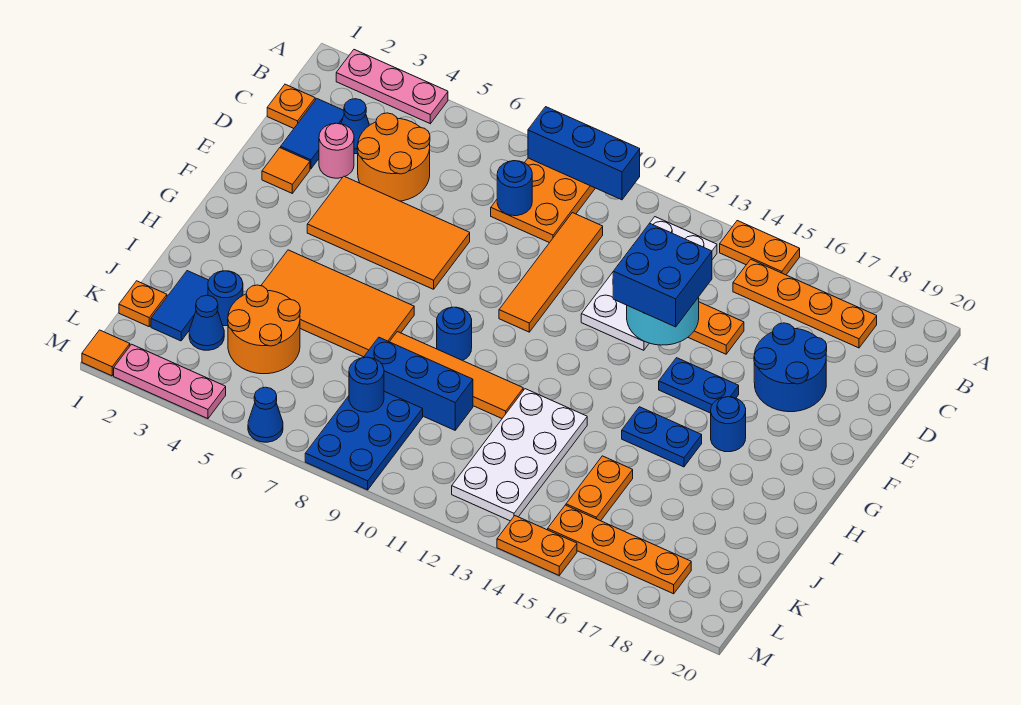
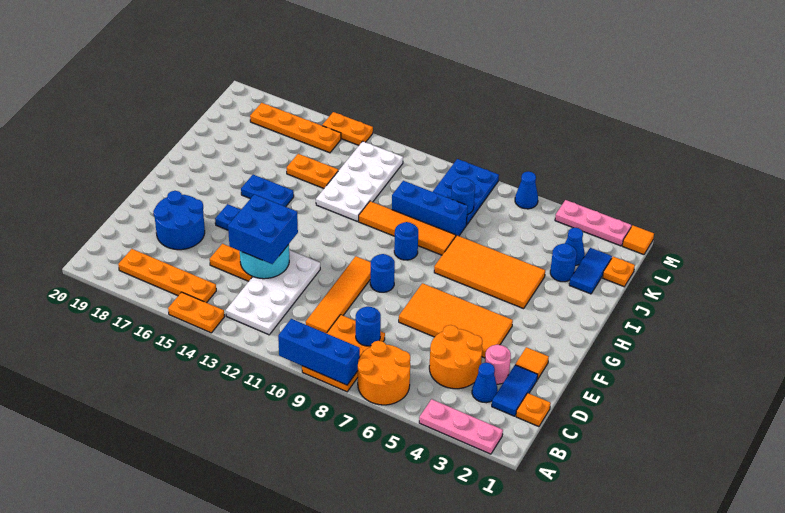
blue round brick G17 level 1 -> blue round brick F9 level 1
orange round brick J4:K5 level 1 -> orange round brick A6:B7 level 1
orange plate J15:K15 level 1 -> orange plate J14:J15 level 1

